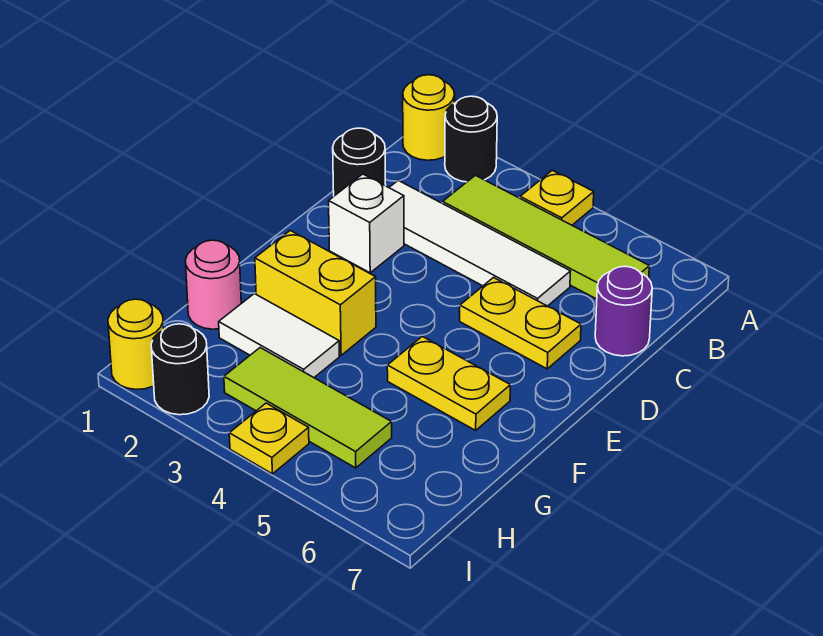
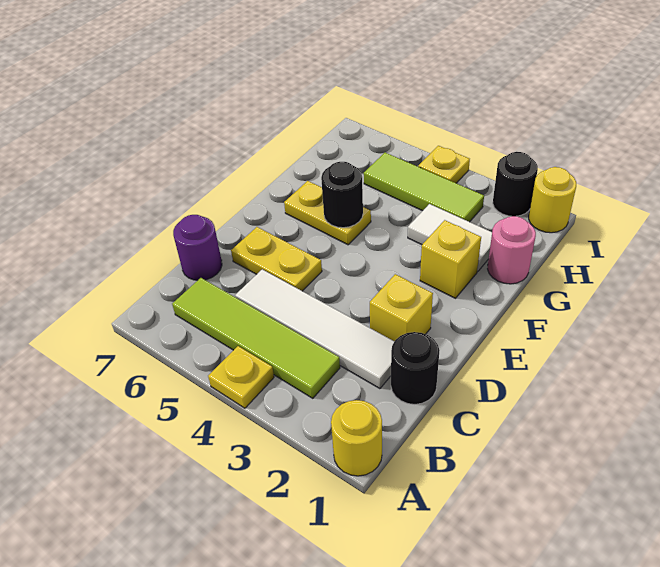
black round brick A2 level 1 -> black round brick F5 level 2
white brick D2 level 1 -> yellow brick D2 level 1
yellow brick F2:F3 level 1 -> yellow brick F2 level 1

